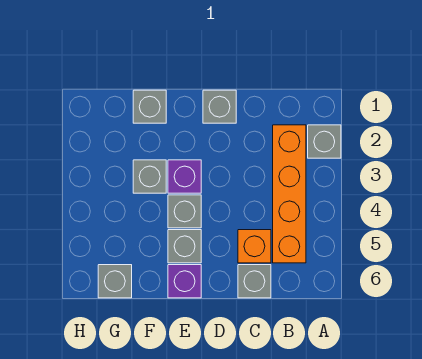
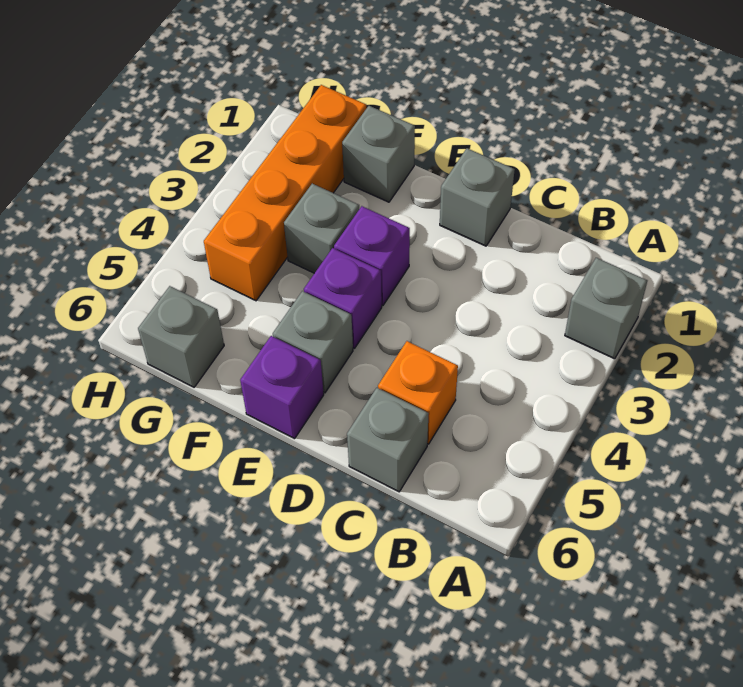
orange brick B2:B5 level 1 -> orange brick G1:G4 level 1
grey brick E4 level 1 -> purple brick E4 level 1

